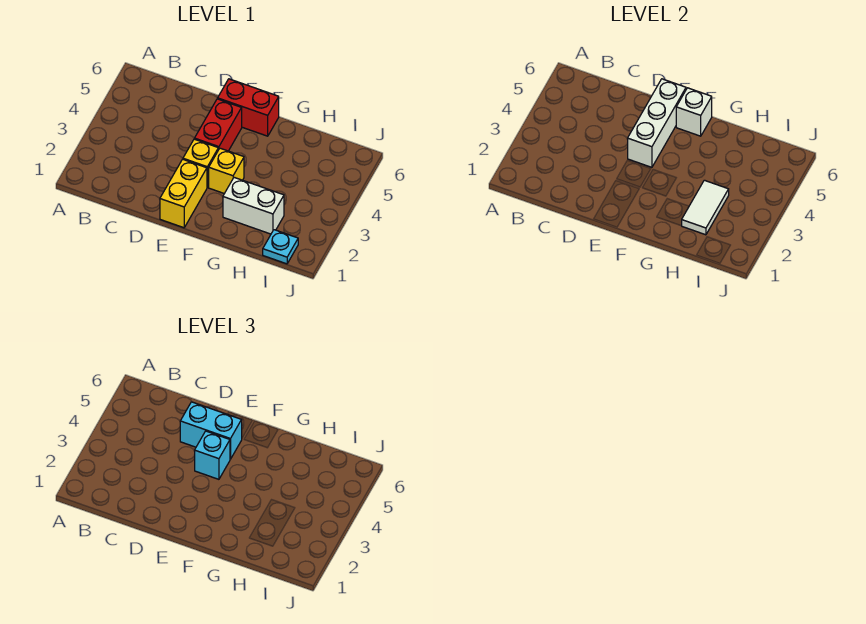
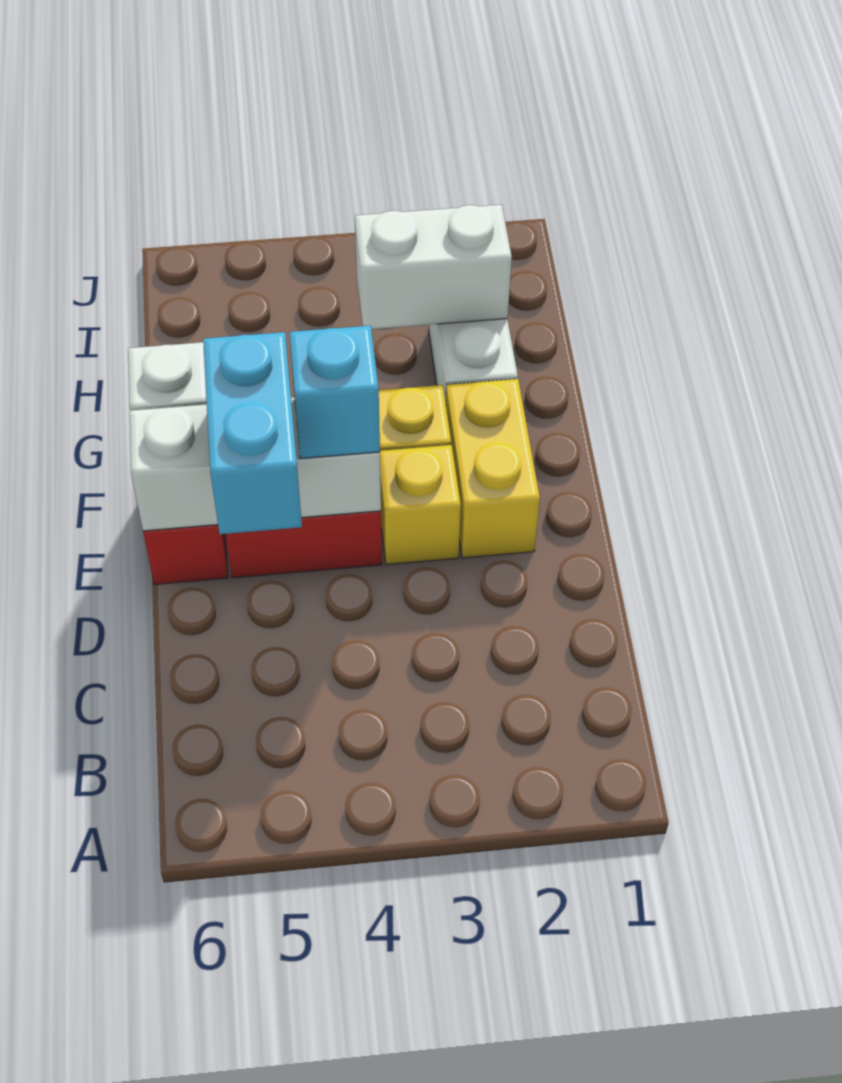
yellow brick E1:E2 level 1 -> yellow brick E2:F2 level 1
white tile H2:H3 level 2 -> white brick H2:H3 level 2
cyan plate I1 level 1 -> none

